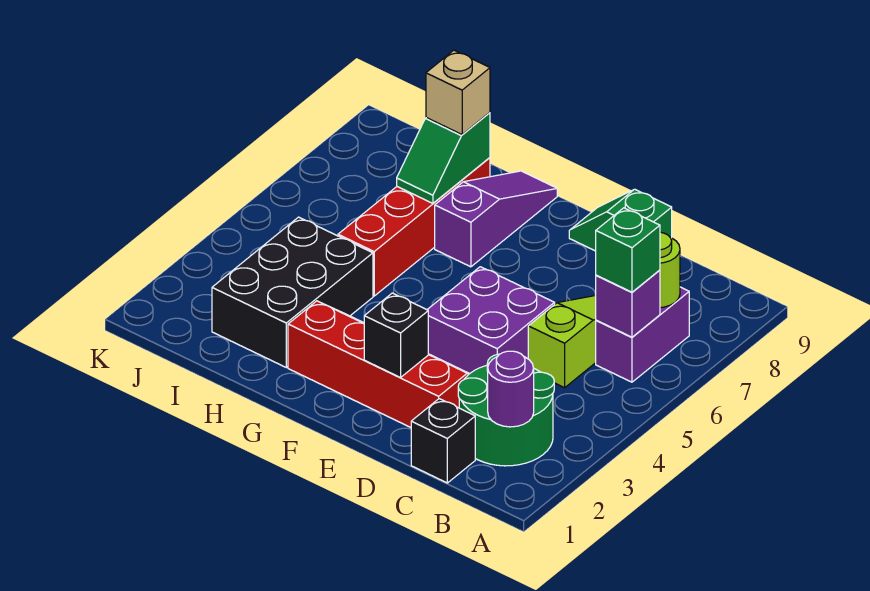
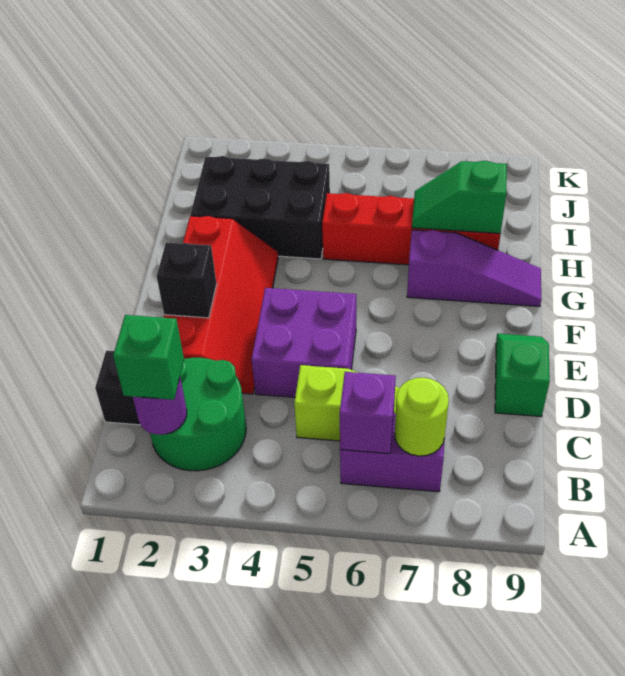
green brick B6 level 3 -> green brick B2 level 3
tan brick H8 level 3 -> none

